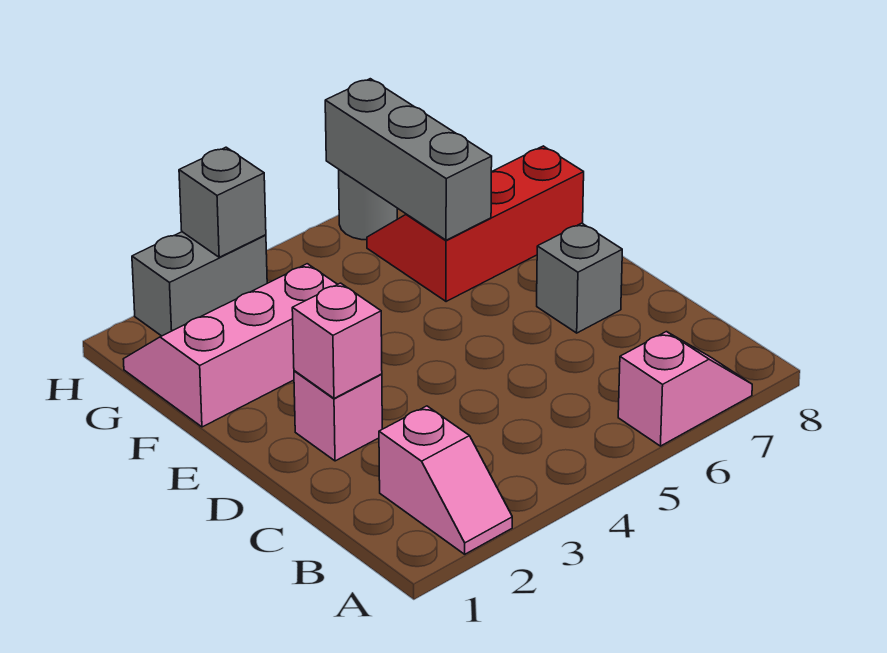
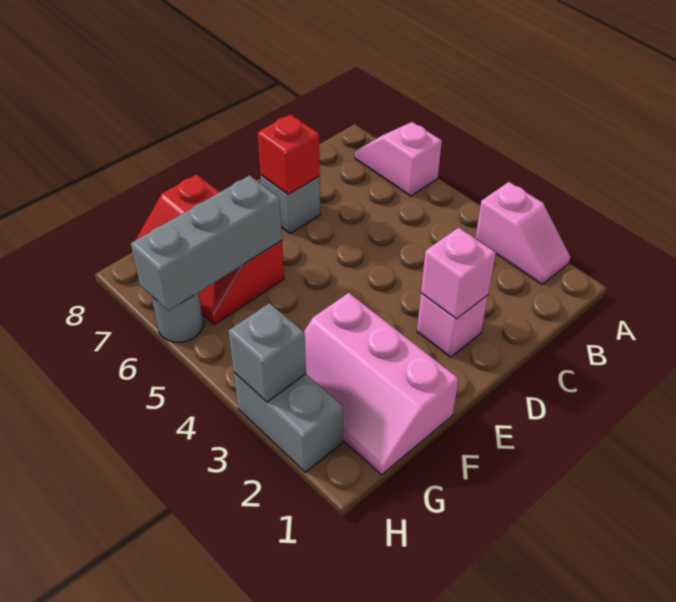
pink slope A2:B2 level 1 top B -> pink slope A2:A3 level 1 top 3
none -> red brick D7 level 2

